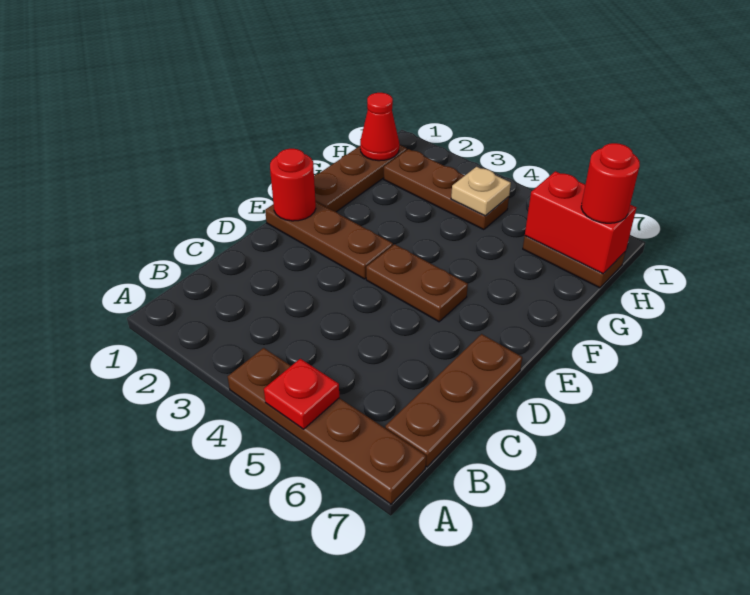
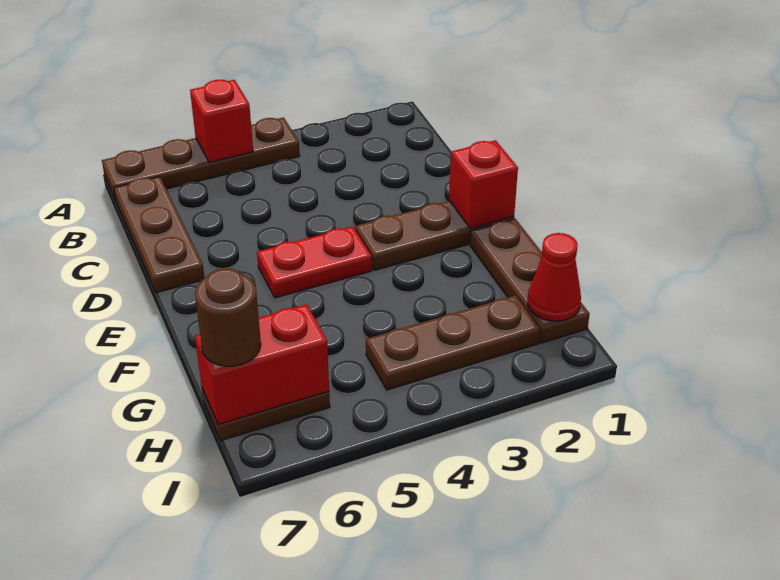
red plate A5 level 2 -> red brick A5 level 2
red round brick E1 level 2 -> red brick E1 level 2
brown plate E4:E5 level 1 -> red plate E4:E5 level 1
tan plate H4 level 2 -> none
red round brick H7 level 3 -> brown round brick H7 level 3

